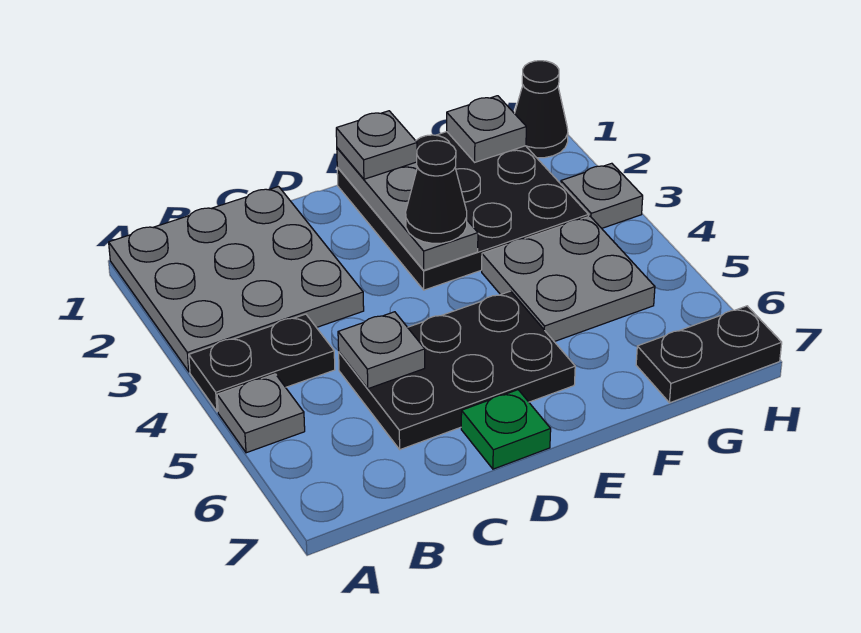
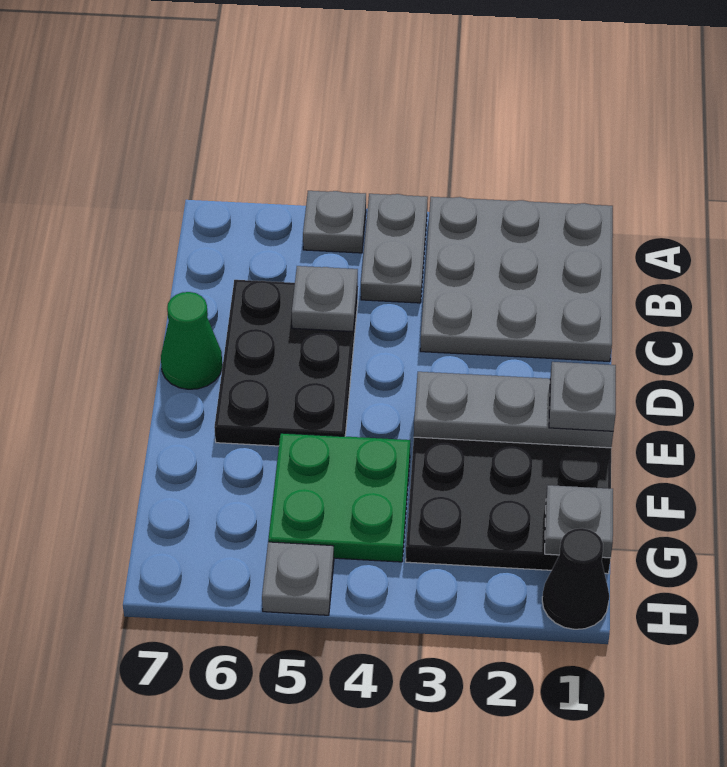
black plate A4:B4 level 1 -> grey plate A4:B4 level 1
green plate D7 level 1 -> green cone D7 level 1
black cone E3 level 3 -> none
grey plate F4:G5 level 1 -> green plate F4:G5 level 1
black plate G7:H7 level 1 -> none
grey plate H3 level 1 -> grey plate H5 level 1

